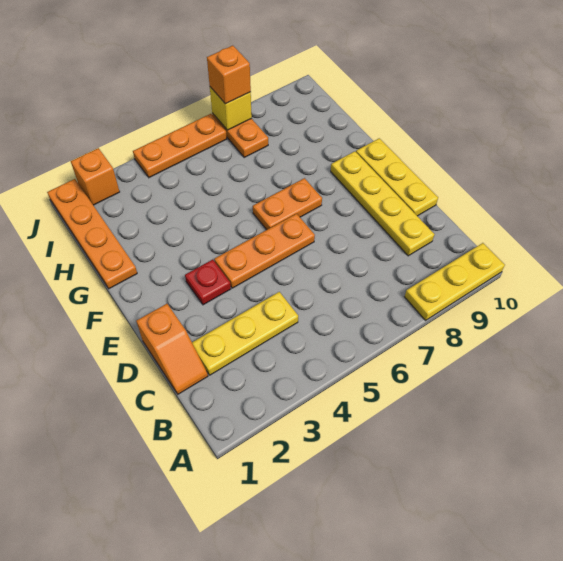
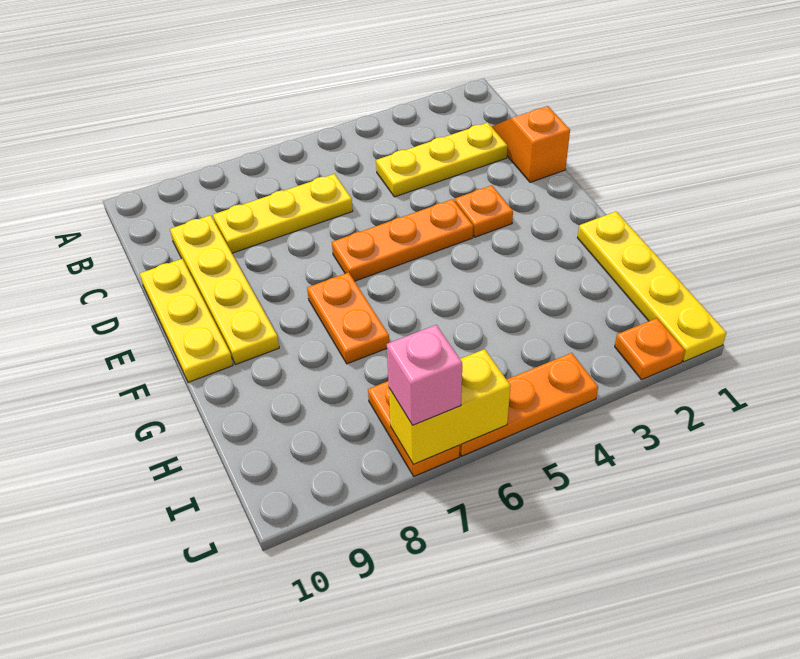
yellow plate A8:A10 level 1 -> yellow plate C6:C8 level 1
red plate E3 level 1 -> orange plate E3 level 1
orange plate F6:F7 level 1 -> orange plate F7:G7 level 1
orange plate G1:J1 level 1 -> yellow plate G1:J1 level 1
orange brick J2 level 1 -> orange plate J2 level 1
yellow brick J7 level 2 -> yellow brick J6:J7 level 2
orange brick J7 level 3 -> pink brick J7 level 3

